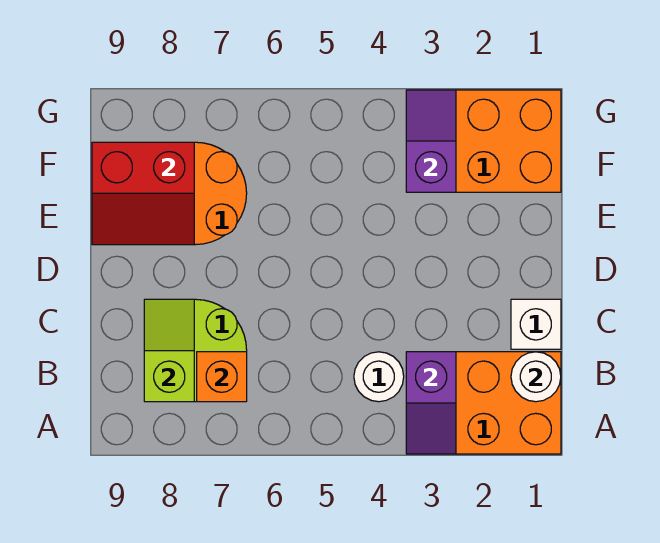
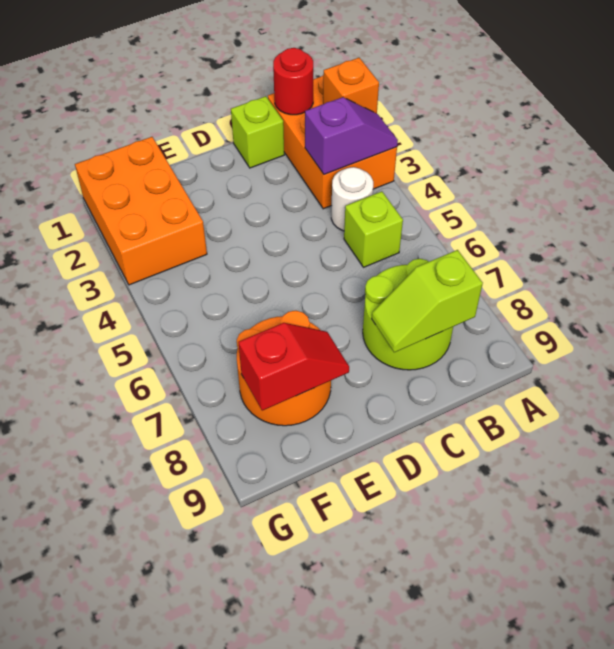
white round brick B1 level 2 -> red round brick B1 level 2
none -> lime brick B5 level 1
orange brick B7 level 2 -> orange brick A2 level 2
white brick C1 level 1 -> lime brick C1 level 1
red slope E8:F9 level 2 top F -> red slope E8:F8 level 2 top F
purple slope F3:G3 level 2 top F -> none

